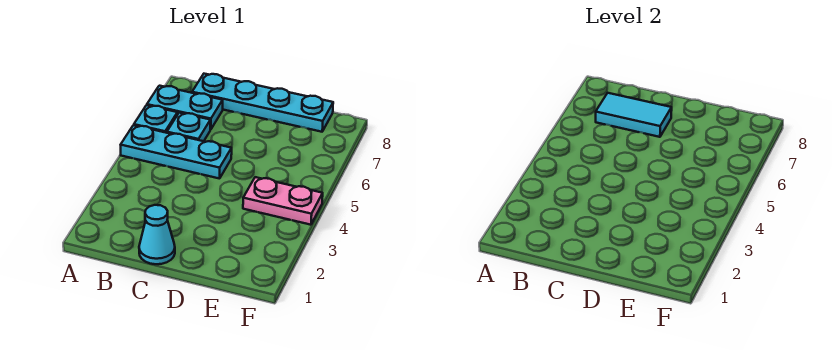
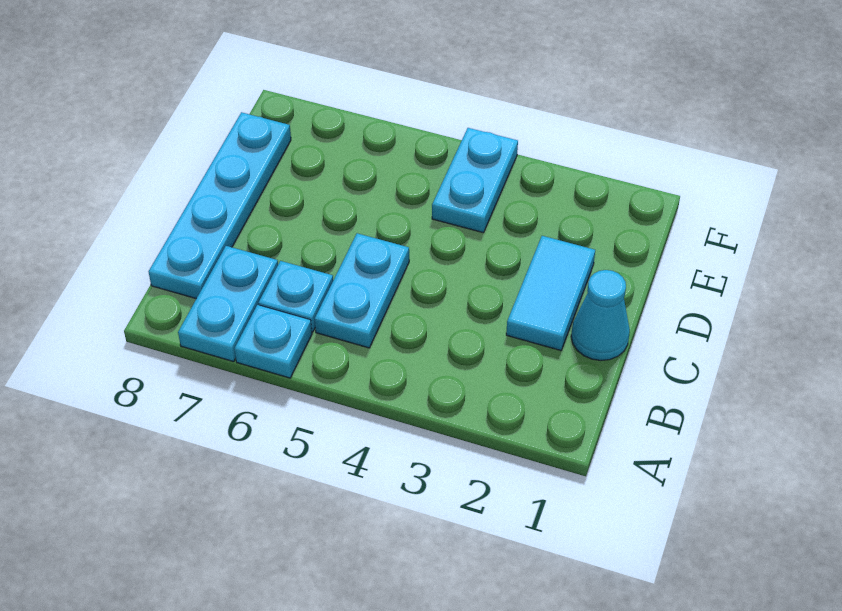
cyan plate A5:C5 level 1 -> cyan plate B5:C5 level 1
cyan tile B7:C7 level 2 -> cyan tile C2:D2 level 1
pink plate E4:F4 level 1 -> cyan plate E4:F4 level 1

